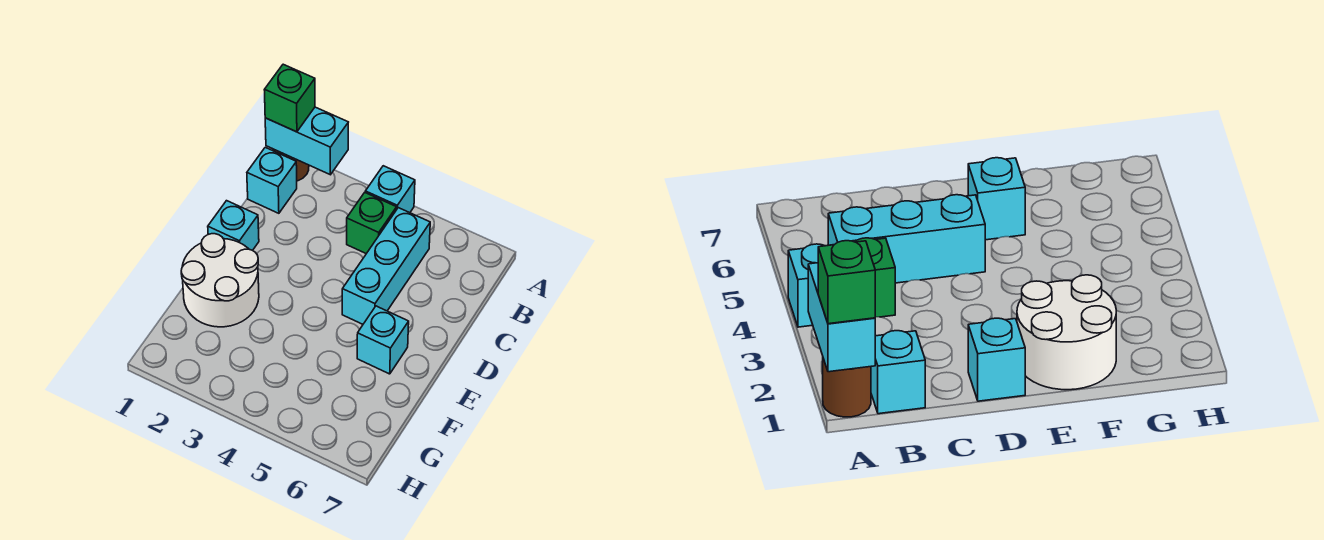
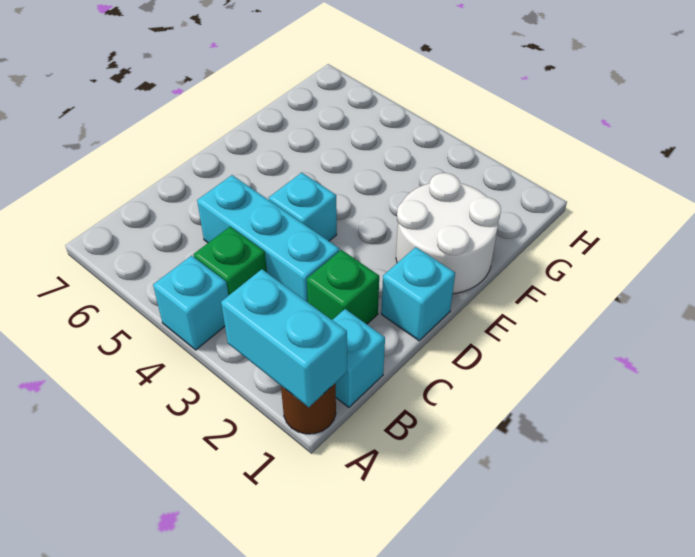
green brick A1 level 3 -> green brick C2 level 1
cyan brick B5:D5 level 1 -> cyan brick C3:C5 level 1
cyan brick E6 level 1 -> cyan brick D4 level 1

